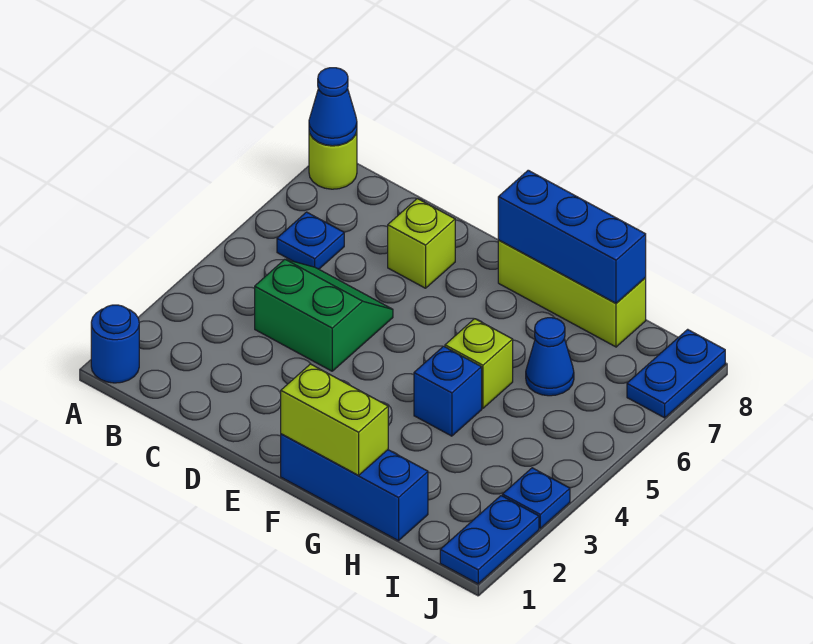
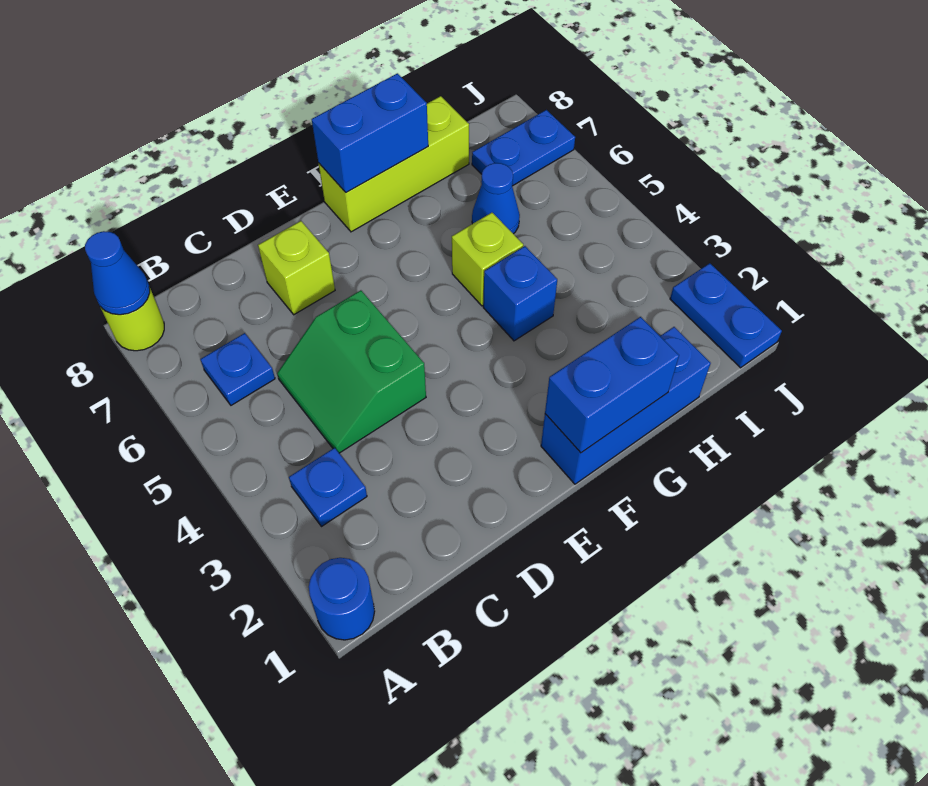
green slope C4:D5 level 1 top 4 -> green slope C4:D5 level 1 top D
lime brick F1:G1 level 2 -> blue brick F1:G1 level 2
blue brick F8:H8 level 2 -> blue brick F8:G8 level 2
blue plate J3 level 1 -> blue plate B3 level 1
blue plate J7:J8 level 1 -> blue plate I7:J7 level 1

